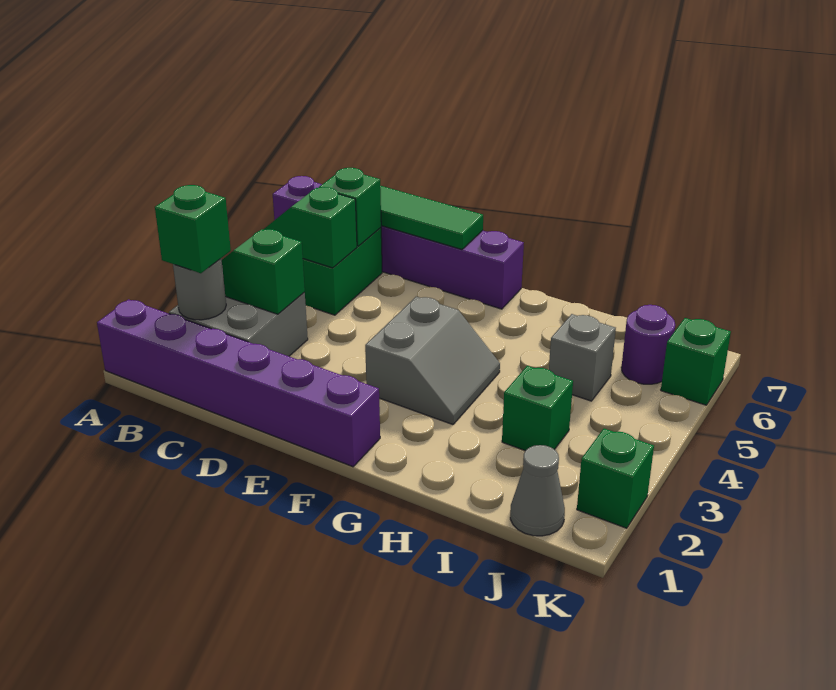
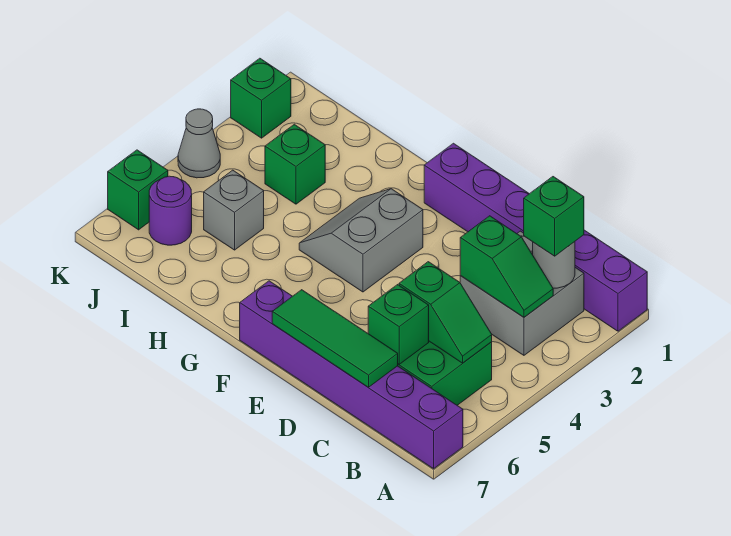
grey cone J1 level 1 -> grey cone K4 level 1

